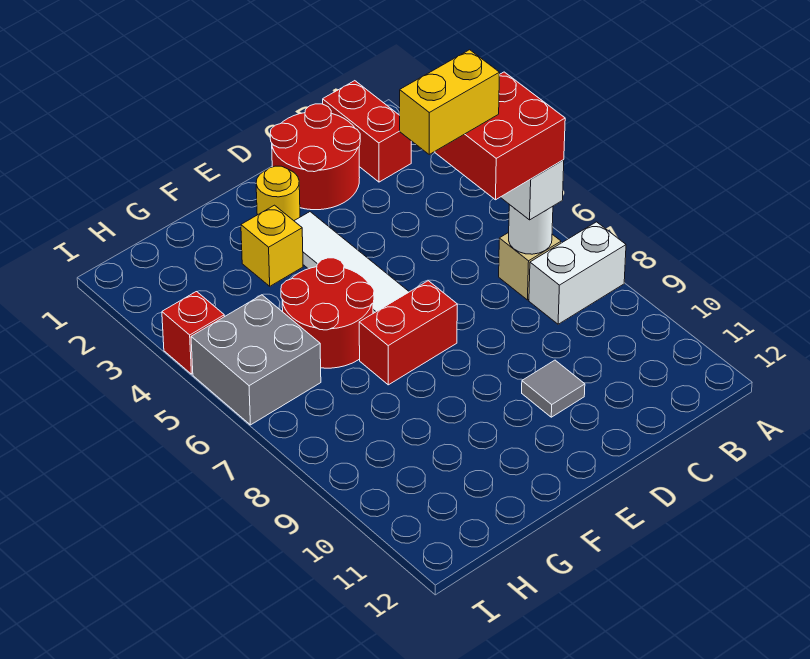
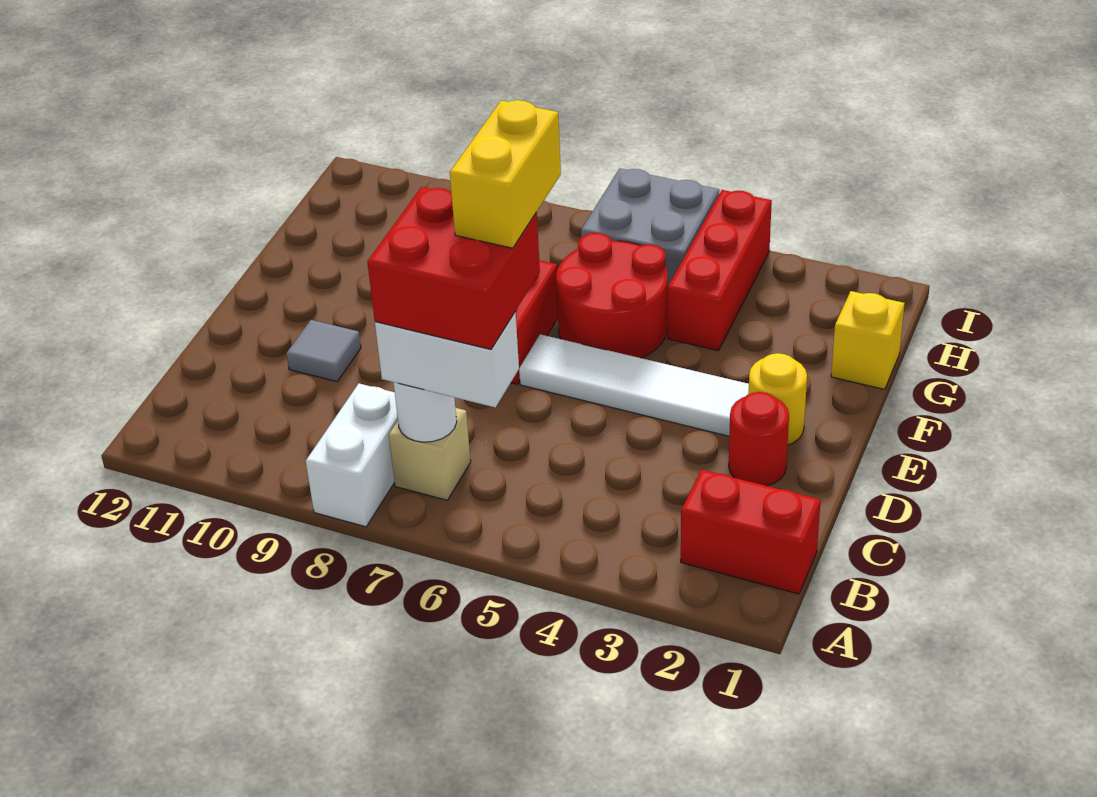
red round brick C1:D2 level 1 -> red round brick D2 level 1
yellow brick F3 level 1 -> yellow brick G1 level 1
red brick I4 level 1 -> red brick G4:I4 level 1

